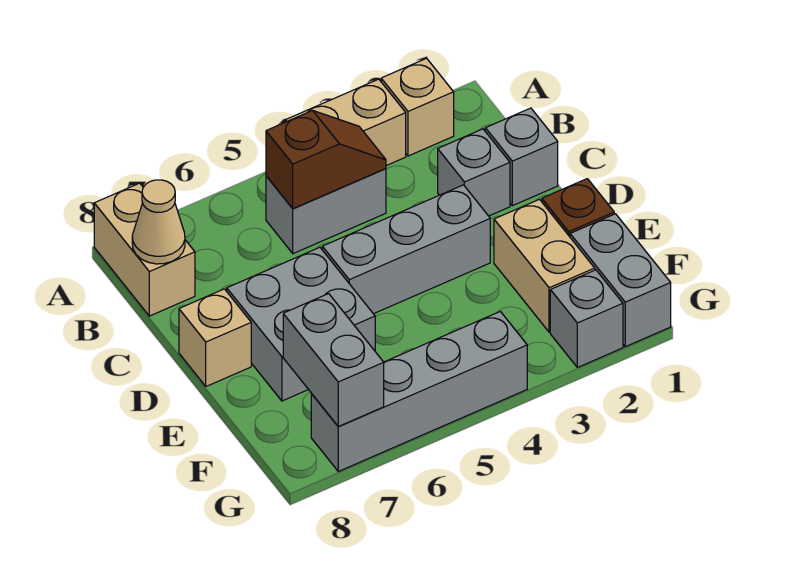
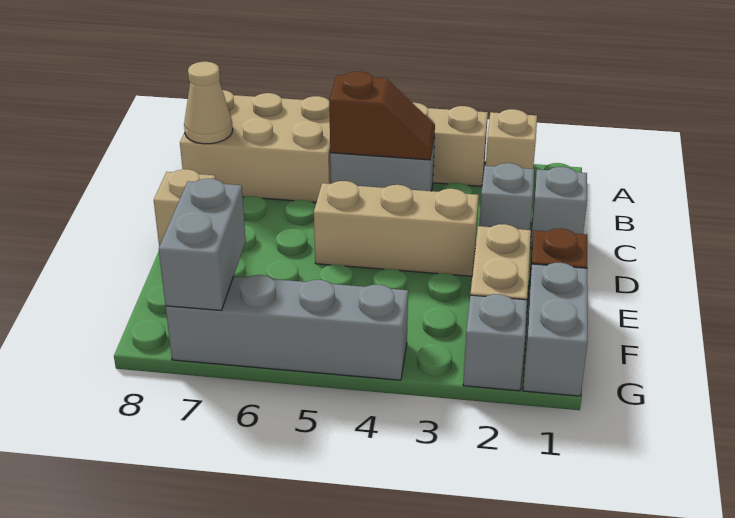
tan brick A8:B8 level 1 -> tan brick A6:B8 level 1
grey brick D3:D5 level 1 -> tan brick D3:D5 level 1
grey brick D6:E7 level 1 -> none

